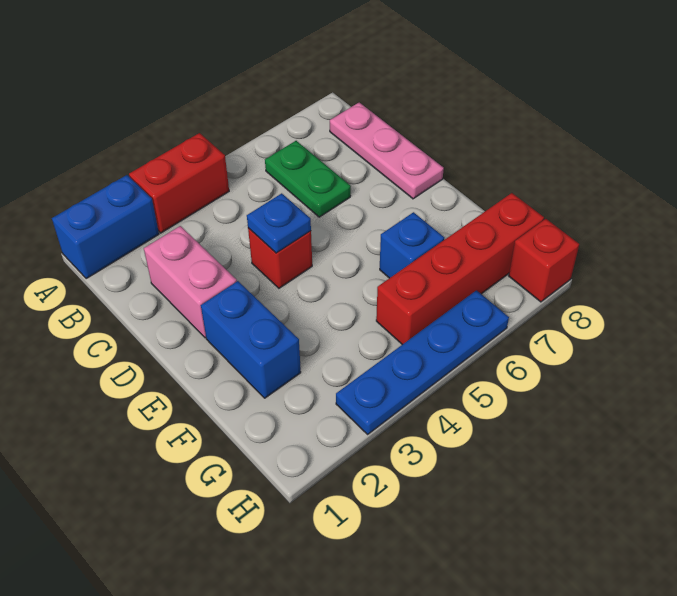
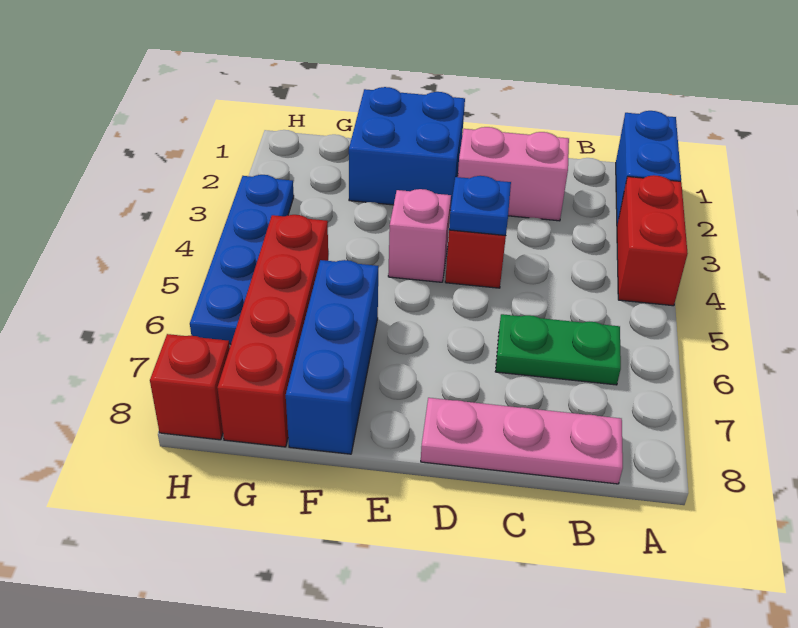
blue brick E2:F2 level 1 -> blue brick E1:F2 level 1
none -> pink brick E4 level 1
blue brick F6 level 1 -> blue brick F6:F8 level 1

